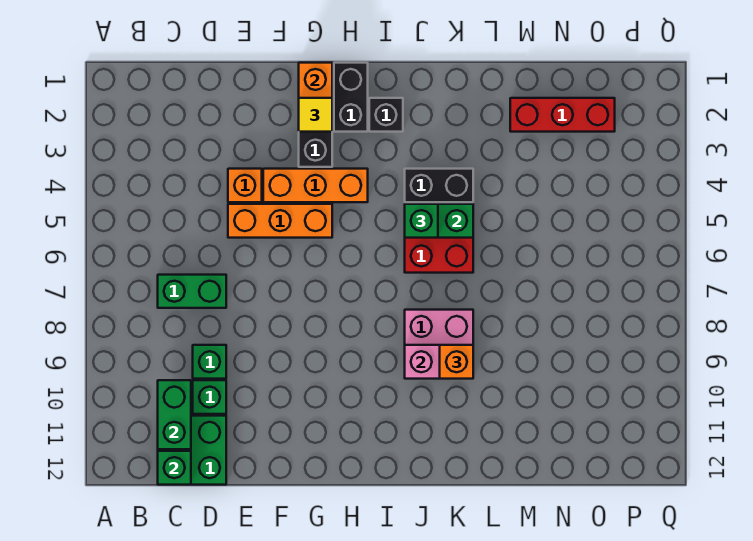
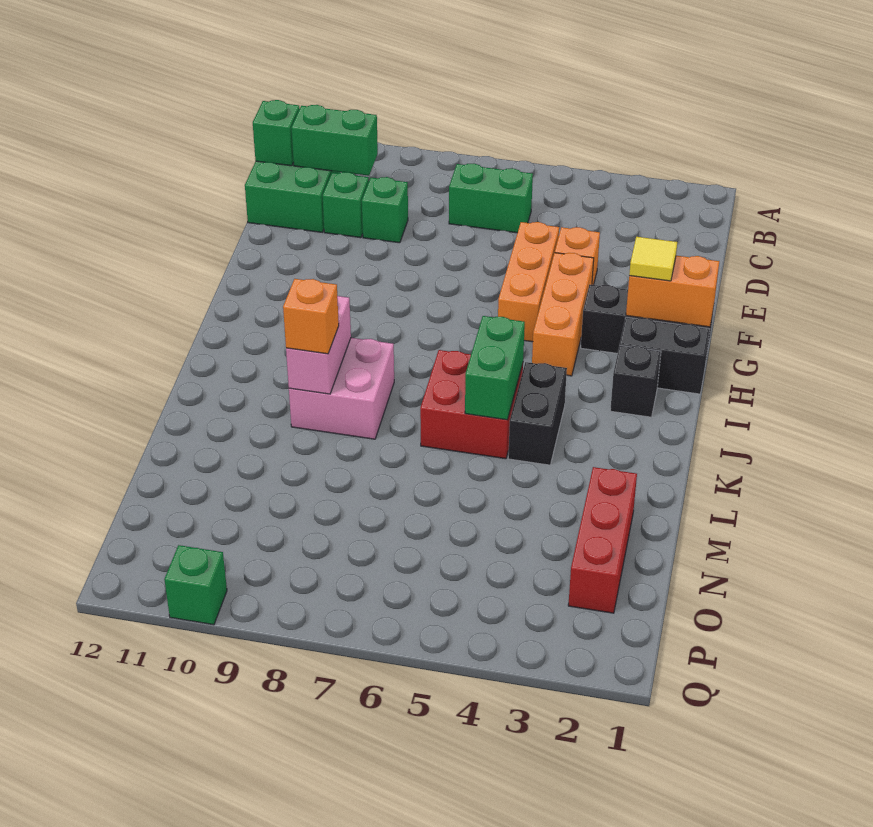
green brick C7:D7 level 1 -> green brick C6:C7 level 1
green brick J5 level 3 -> green brick Q10 level 1

